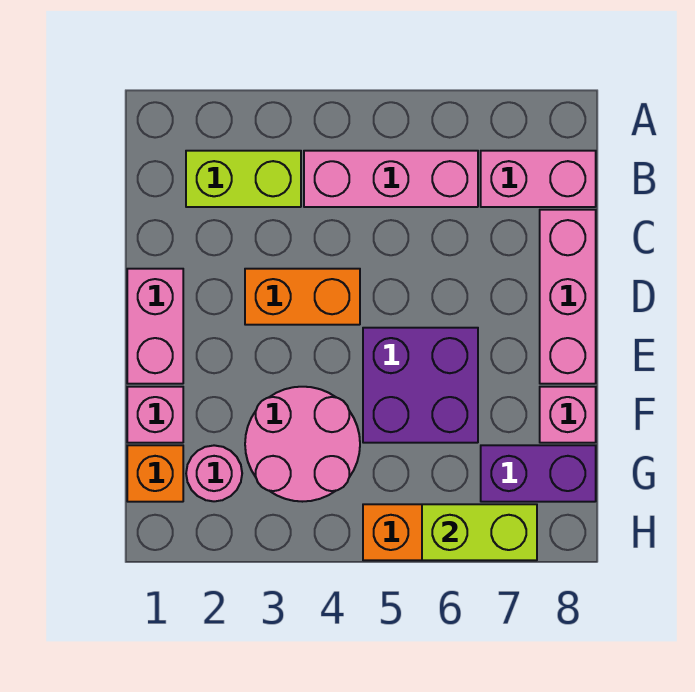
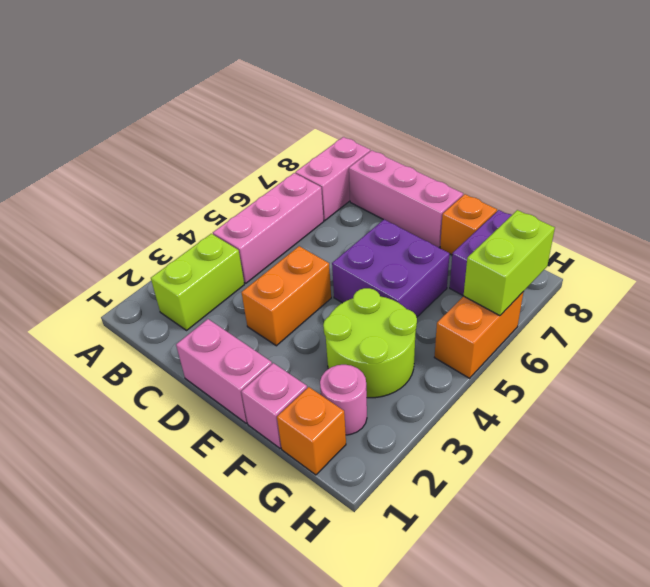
pink round brick F3:G4 level 1 -> lime round brick F3:G4 level 1
pink brick F8 level 1 -> orange brick F8 level 1

